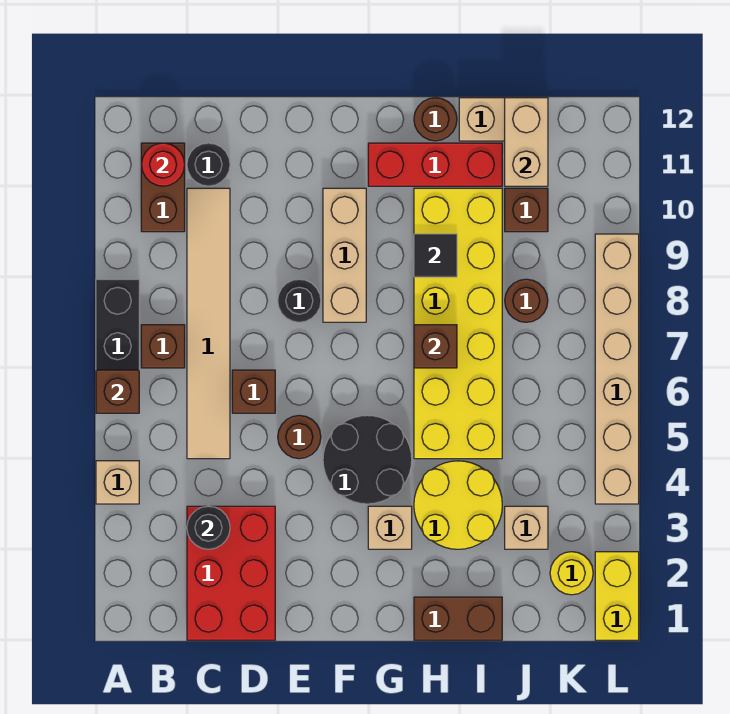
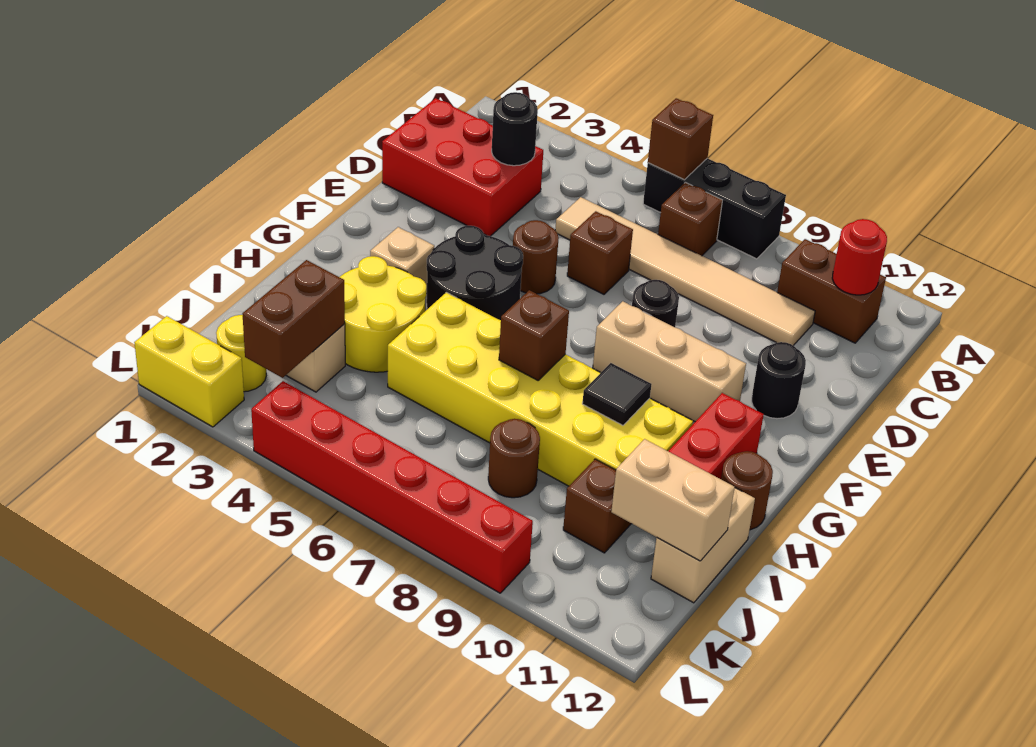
tan brick A4 level 1 -> none
black round brick C11 level 1 -> black round brick E11 level 1
brown brick H1:I1 level 1 -> brown brick J3:K3 level 2
tan brick L4:L9 level 1 -> red brick L4:L9 level 1

